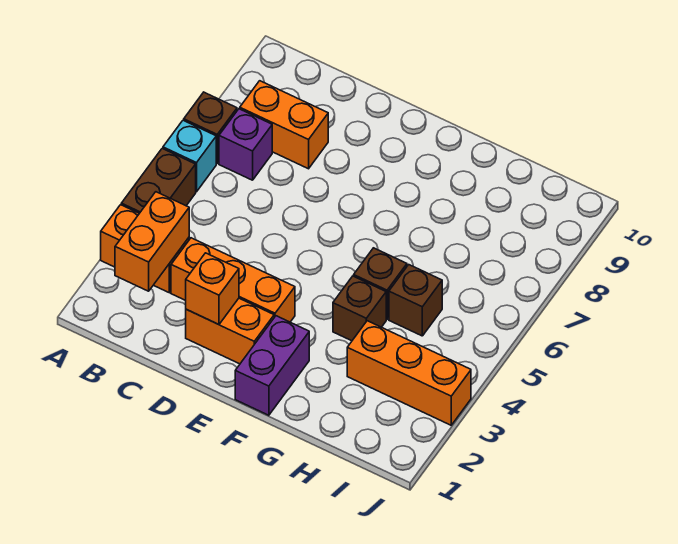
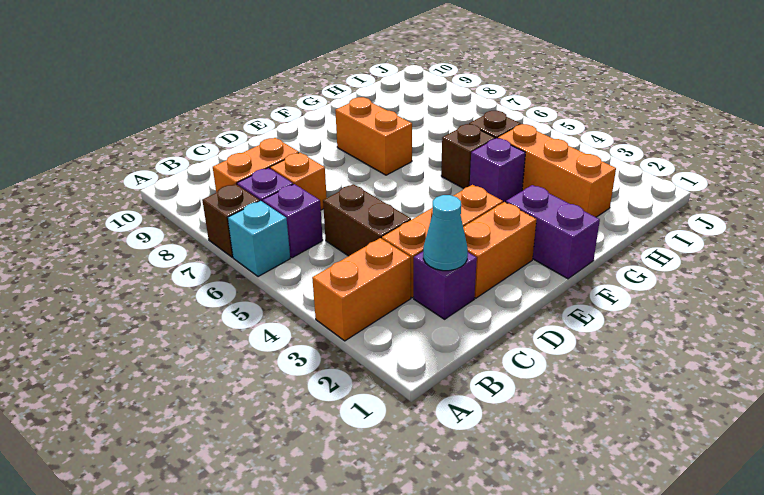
brown brick A4:A5 level 1 -> brown brick C4:C5 level 1
orange brick B2:B3 level 2 -> orange brick F7:F8 level 1
none -> purple brick B6 level 1
none -> purple brick C2 level 1
none -> cyan cone C2 level 2
orange brick D2 level 2 -> orange brick C7 level 1
brown brick G4 level 1 -> purple brick G4 level 1
orange brick H3:J3 level 1 -> orange brick H2:H4 level 1

